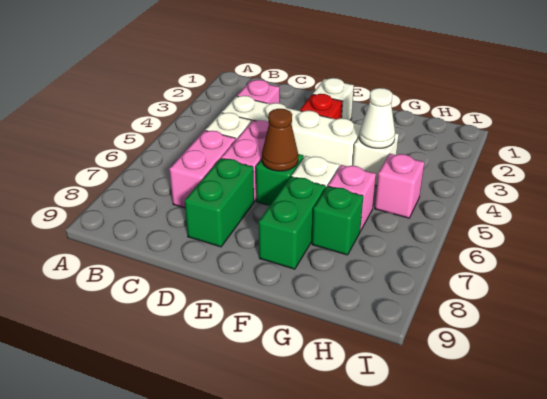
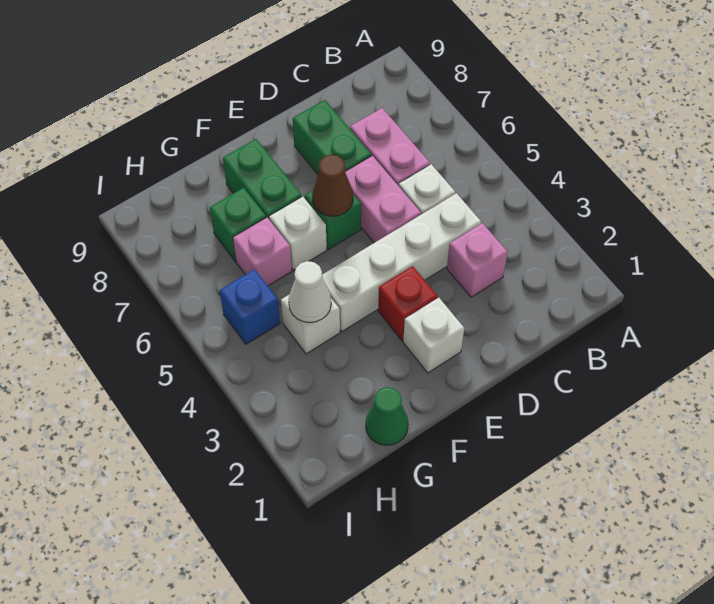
none -> green cone G1 level 1
pink brick H5 level 1 -> blue brick H5 level 1

